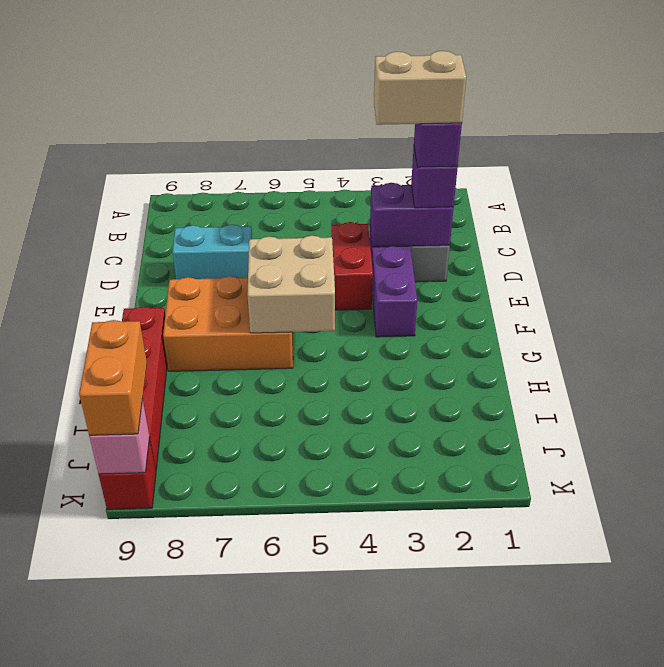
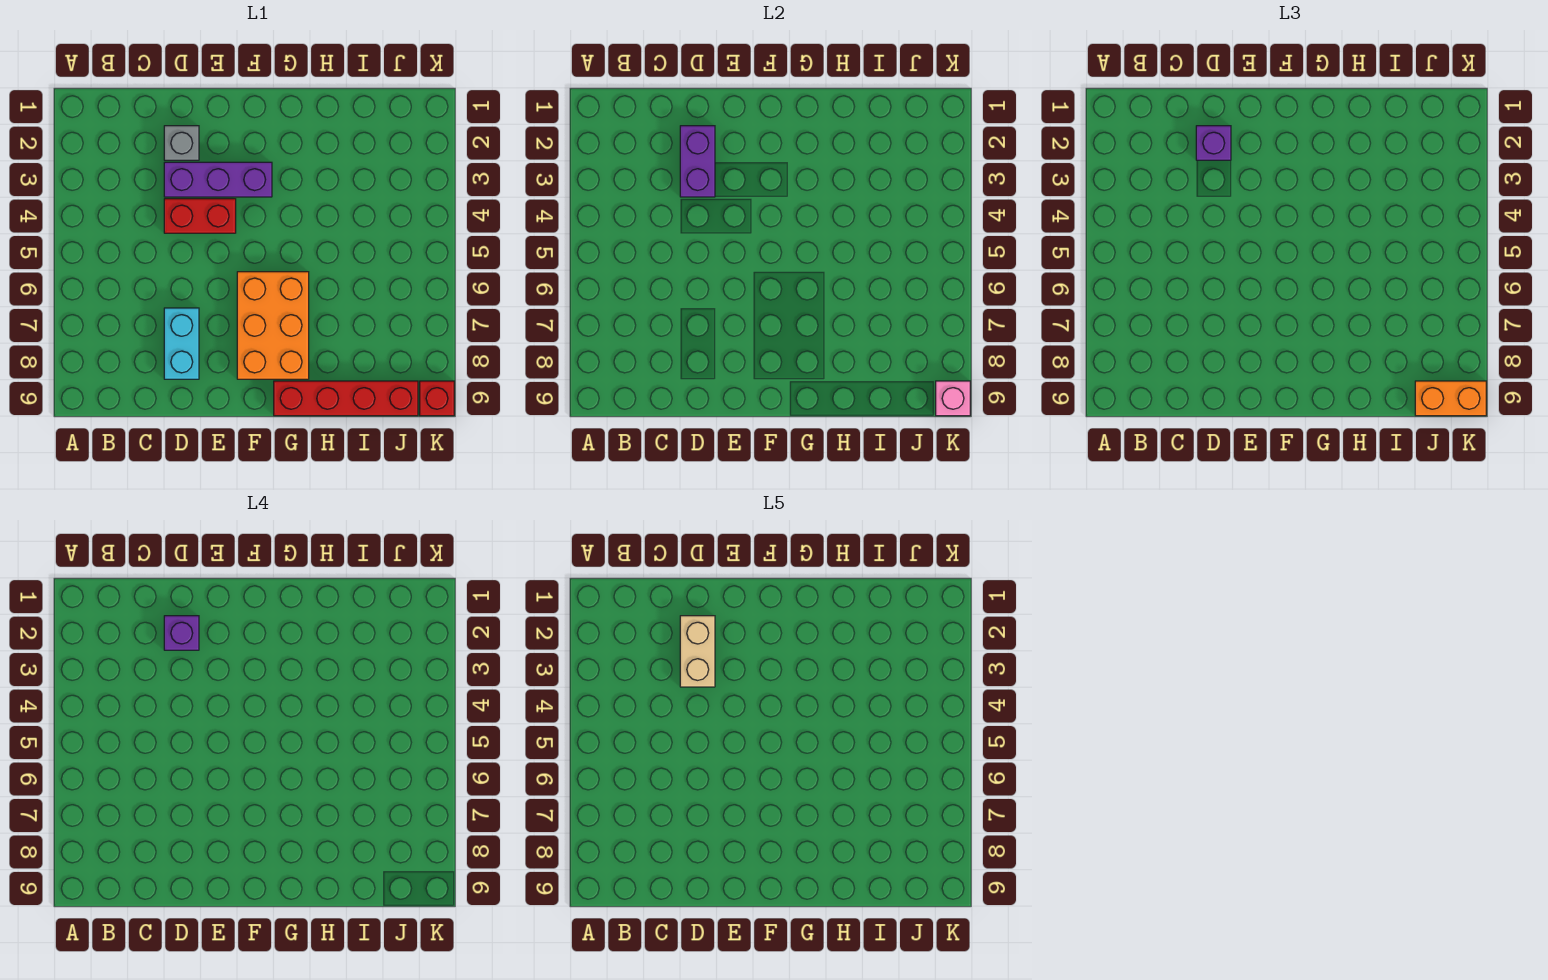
tan brick F5:G6 level 2 -> none

